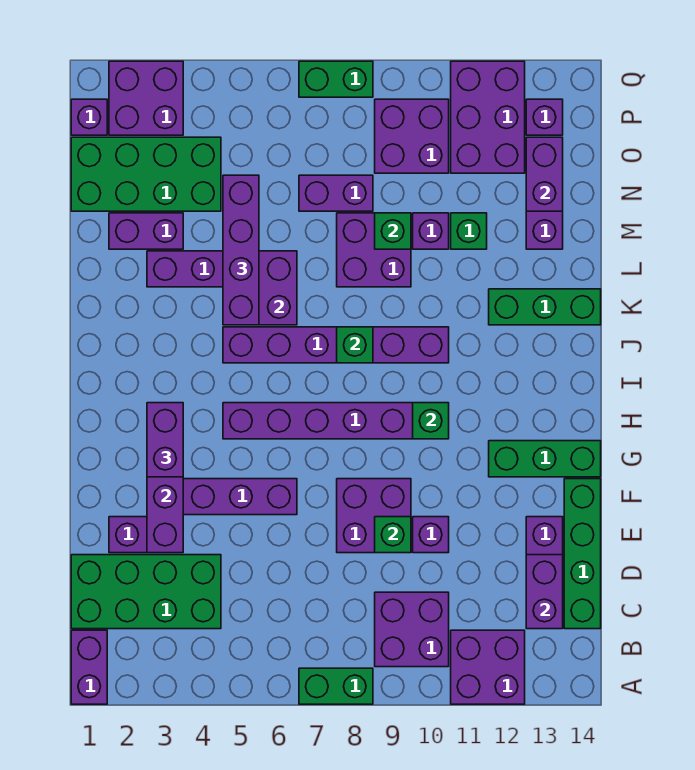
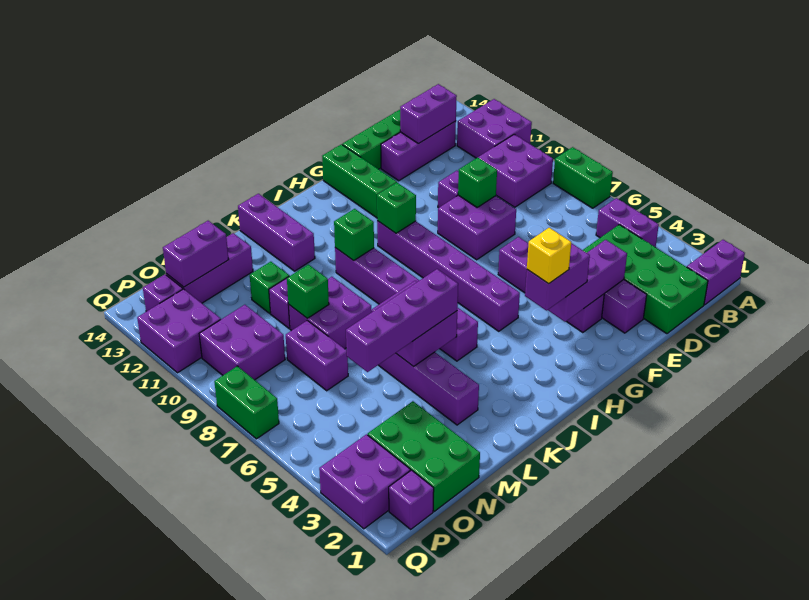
none -> yellow brick H3 level 4
green brick J8 level 2 -> green brick J10 level 2
green brick K12:K14 level 1 -> purple brick K12:K14 level 1
purple brick M2:M3 level 1 -> purple brick B4:B5 level 1
green brick N1:O4 level 1 -> green brick N1:O3 level 1
purple brick O11:Q12 level 1 -> purple brick P11:Q12 level 1

